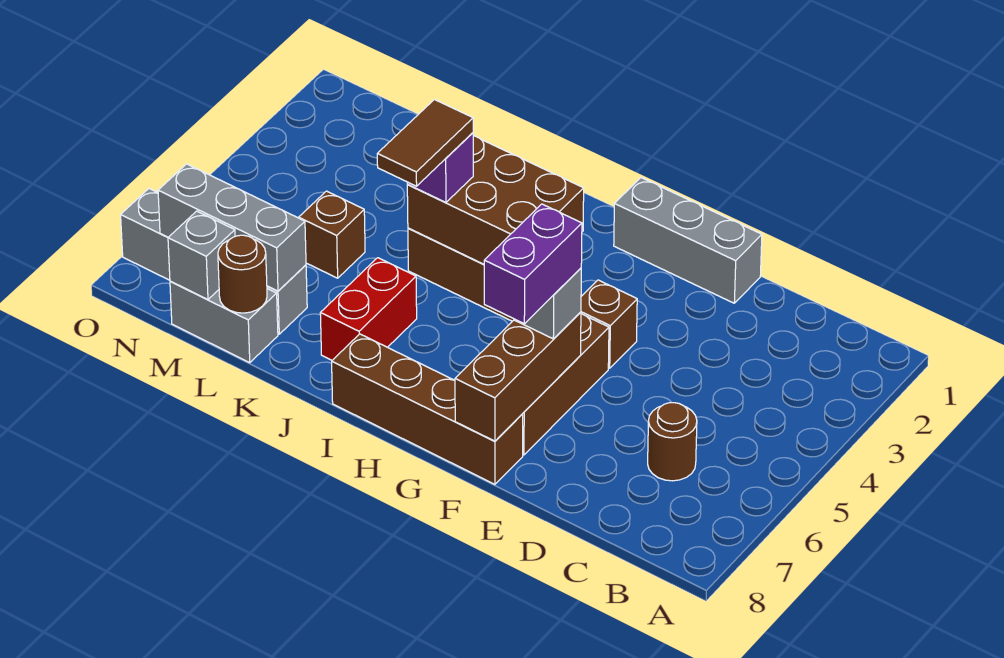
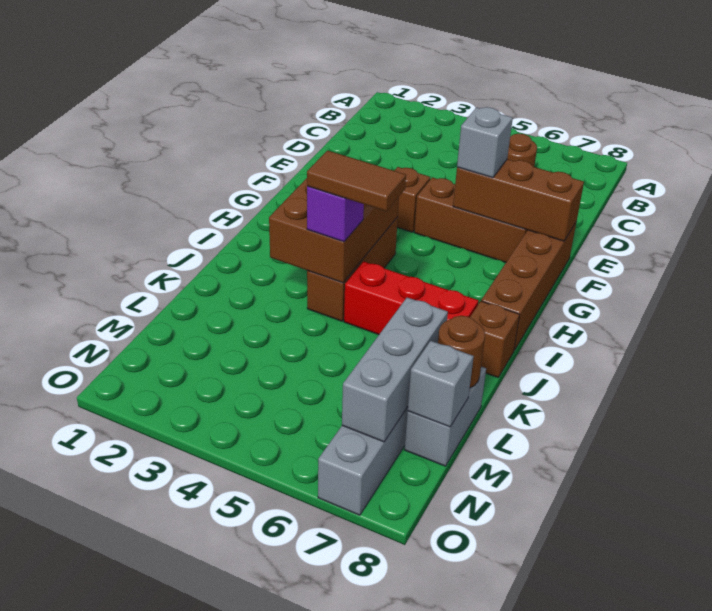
grey brick E1:G1 level 1 -> none
purple brick F6:F7 level 4 -> none
red brick J6:J7 level 1 -> red brick J5:J7 level 1
brown brick L5 level 1 -> brown brick J8 level 1

